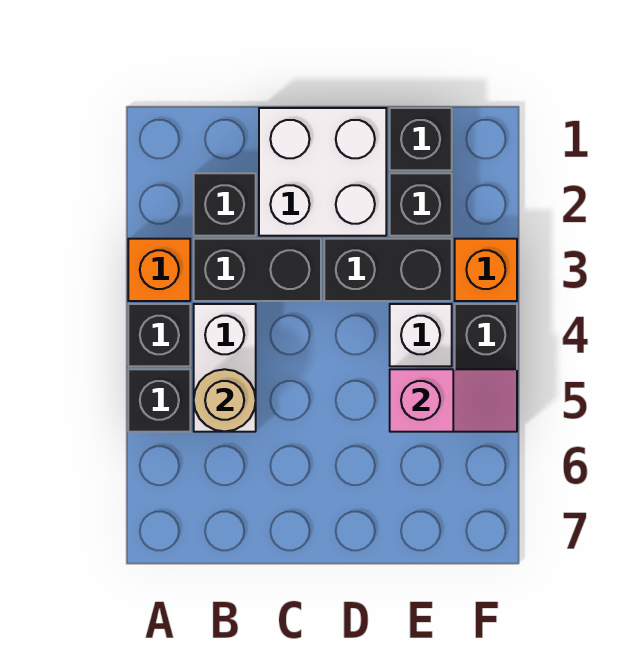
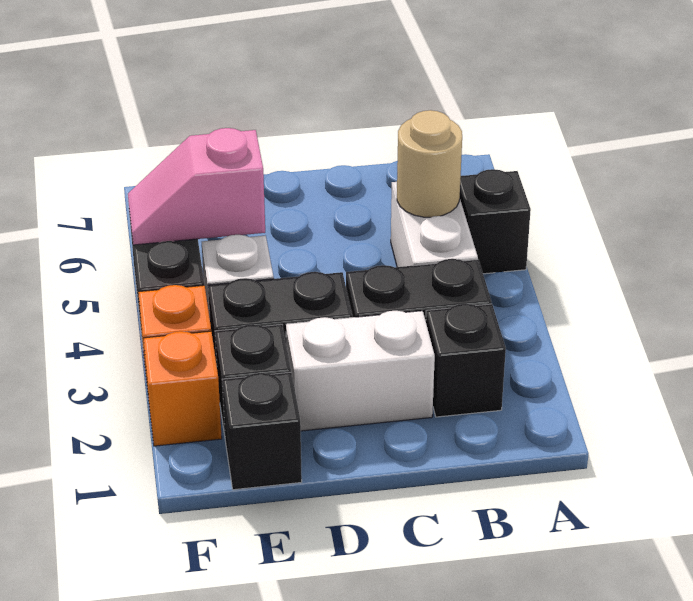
orange brick A3 level 1 -> orange brick F2 level 1
black brick A4 level 1 -> none
white brick C1:D2 level 1 -> white brick C2:D2 level 1

